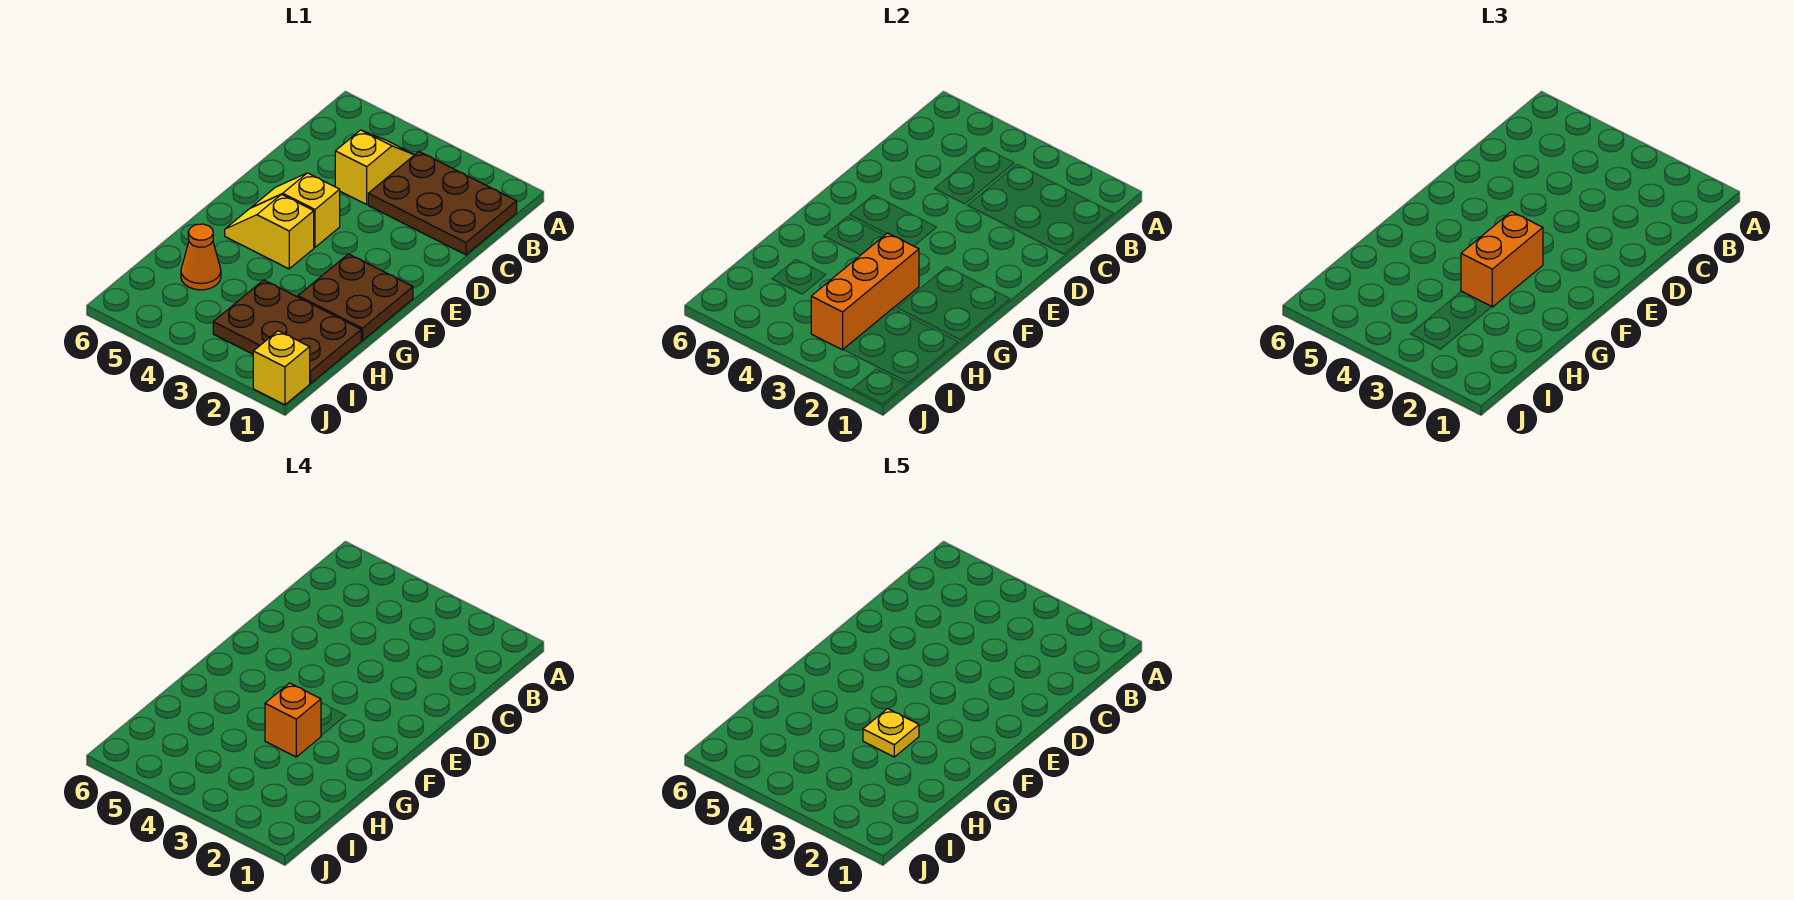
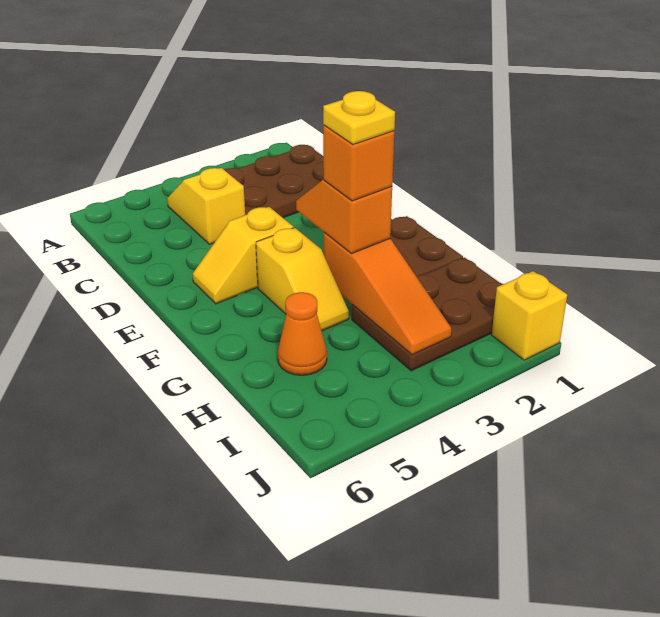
orange brick F3:G3 level 3 -> orange slope F3:G3 level 3 top G
yellow slope F4:F5 level 1 top 4 -> yellow slope F4:G4 level 1 top F
orange brick G3:I3 level 2 -> orange slope G3:I3 level 2 top G

